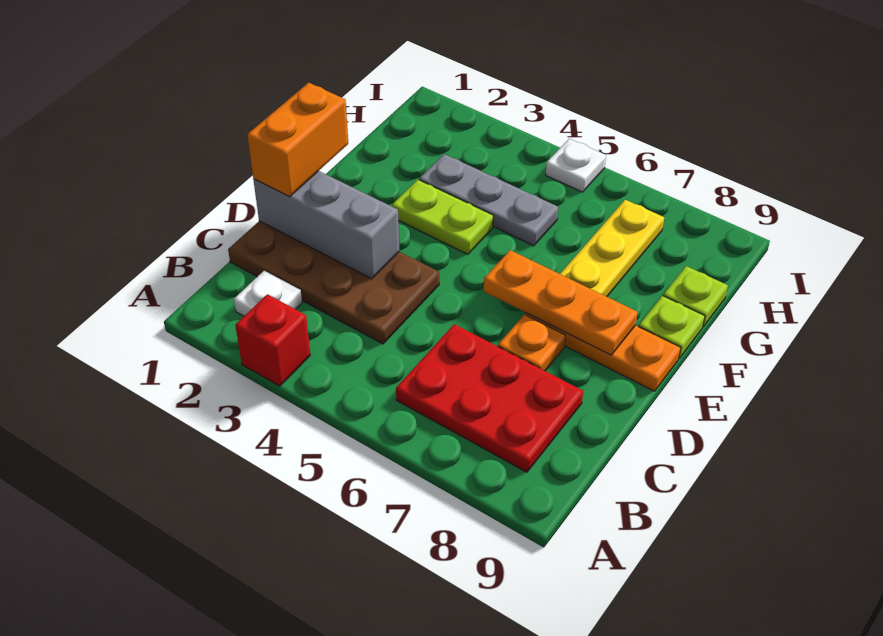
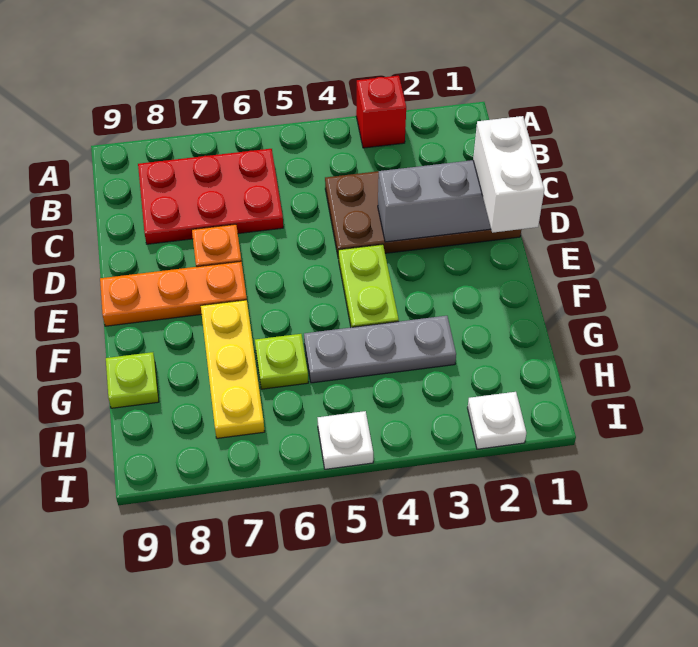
white plate B2 level 1 -> white plate I2 level 1
orange brick D1:E1 level 3 -> white brick D1:E1 level 3
orange plate E6:E8 level 2 -> none
lime plate F3:F4 level 1 -> lime plate E4:F4 level 1
lime plate F9 level 1 -> lime plate G6 level 1

